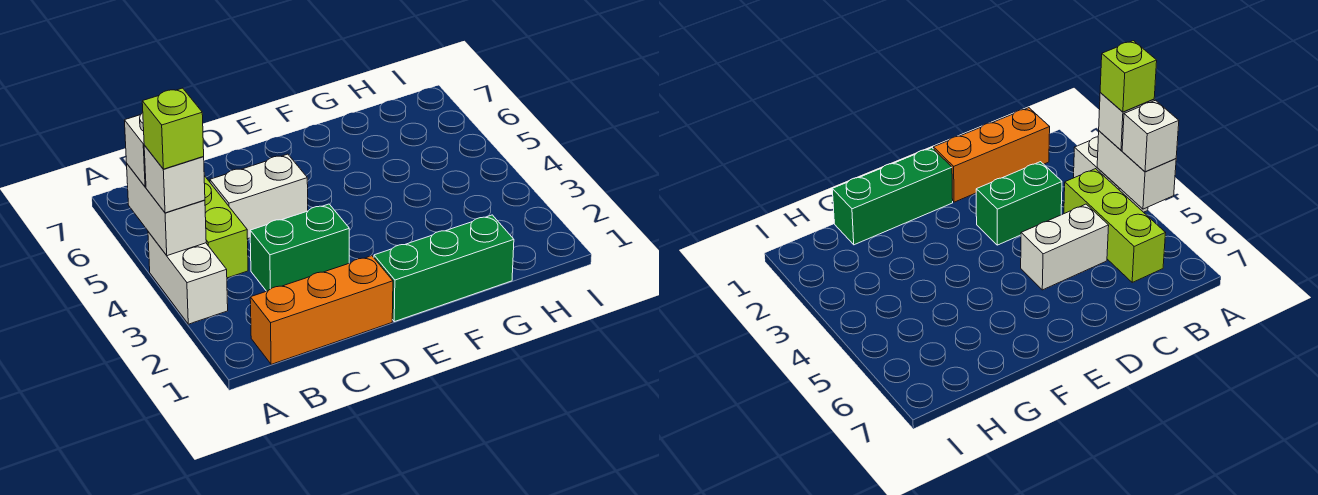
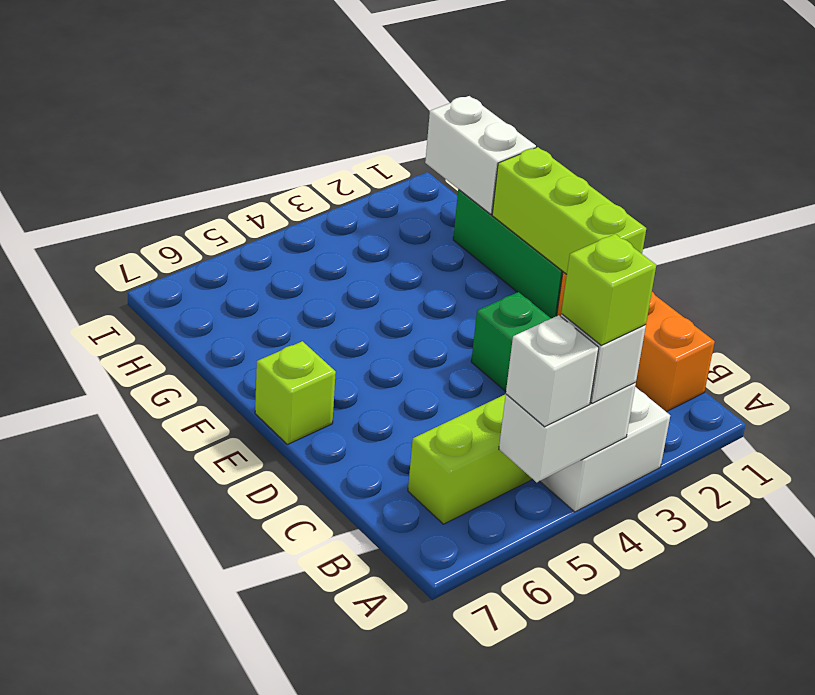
white brick C5:D5 level 1 -> white brick G1:H1 level 2
none -> lime brick D1:F1 level 2
none -> lime brick E7 level 1

